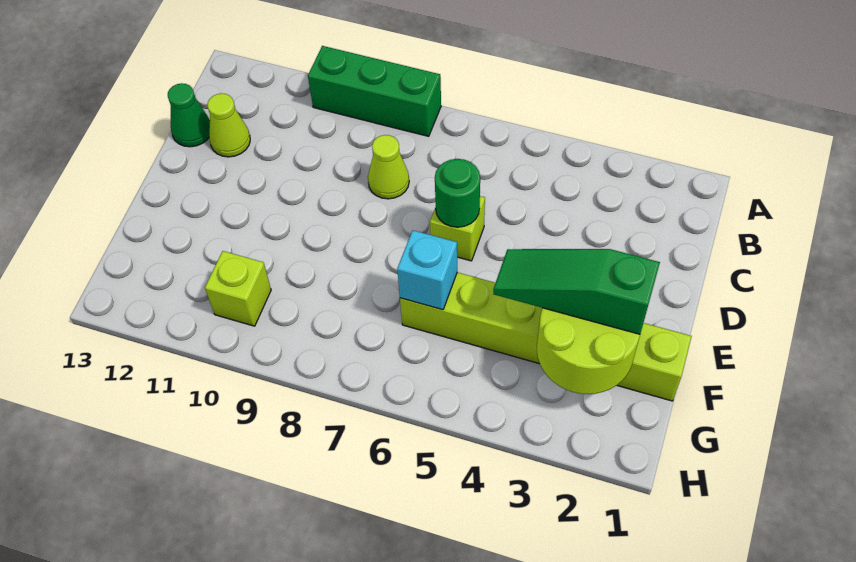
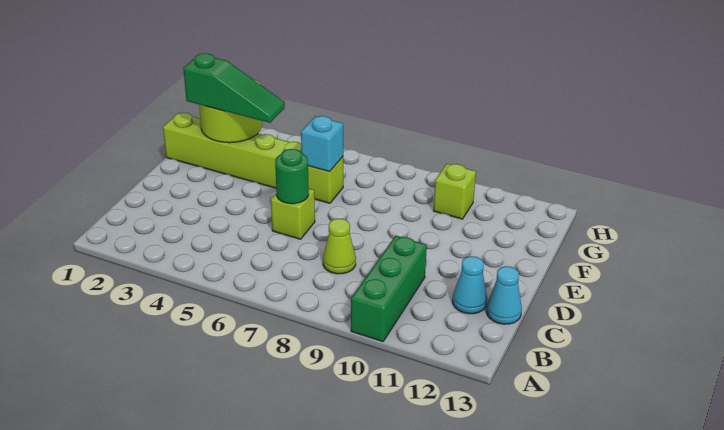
green brick A8:A10 level 1 -> green brick A10:C10 level 1
lime cone C12 level 1 -> cyan cone C12 level 1
green cone C13 level 1 -> cyan cone C13 level 1

